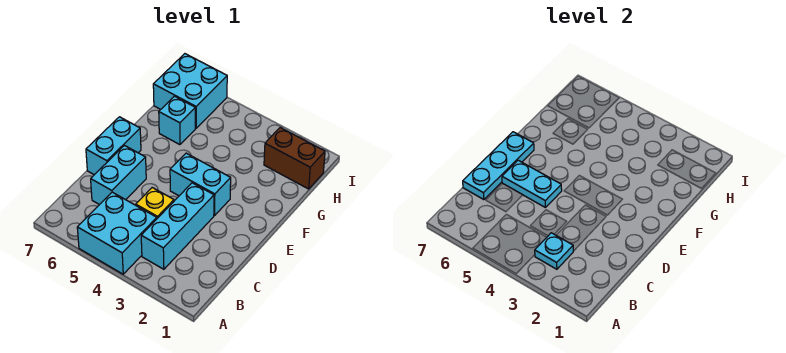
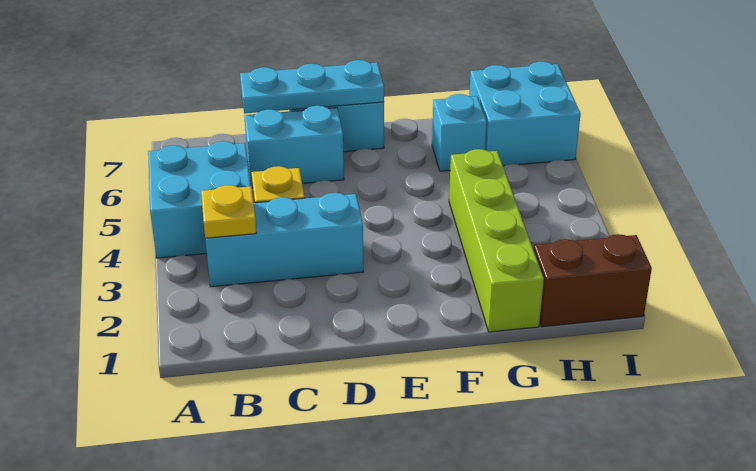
cyan plate B3 level 2 -> yellow plate B3 level 2
cyan plate D5:D6 level 2 -> none
cyan brick E3:E4 level 1 -> none
none -> lime brick G1:G4 level 1
brown brick H1:H2 level 1 -> brown brick H1:I1 level 1

